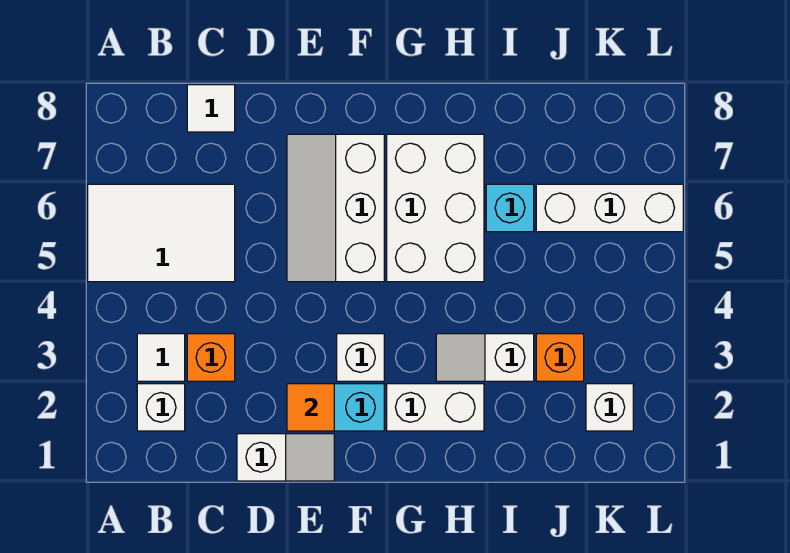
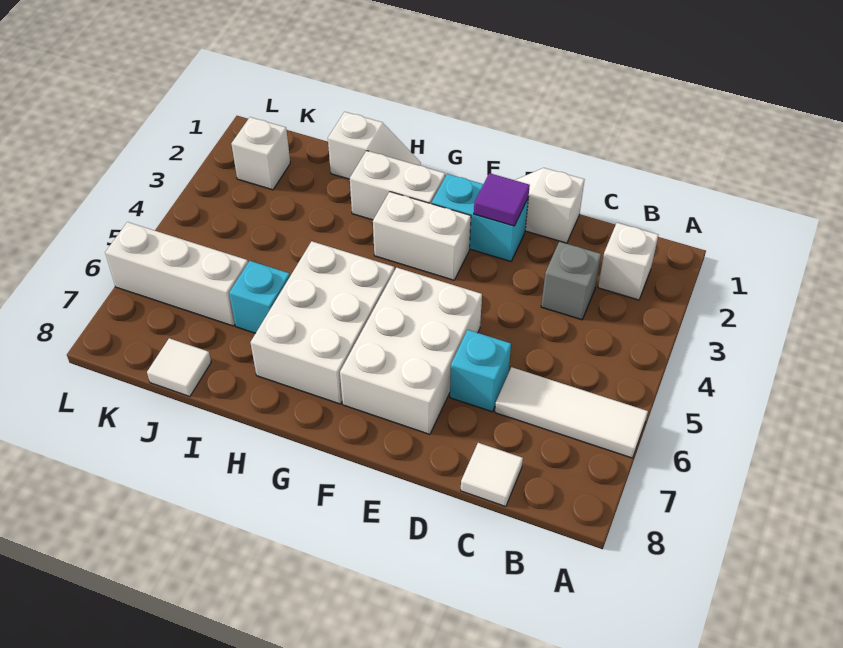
white tile A5:C6 level 1 -> white tile A6:C6 level 1
white tile B3 level 1 -> white tile J8 level 1
orange brick C3 level 1 -> grey brick C3 level 1
none -> cyan brick D6 level 1
orange tile E2 level 2 -> purple tile E2 level 2
white slope E5:F7 level 1 top F -> white brick E5:F7 level 1
white brick F3 level 1 -> white brick F3:G3 level 1
white slope H3:I3 level 1 top I -> white slope H1:I1 level 1 top I
orange brick J3 level 1 -> none

